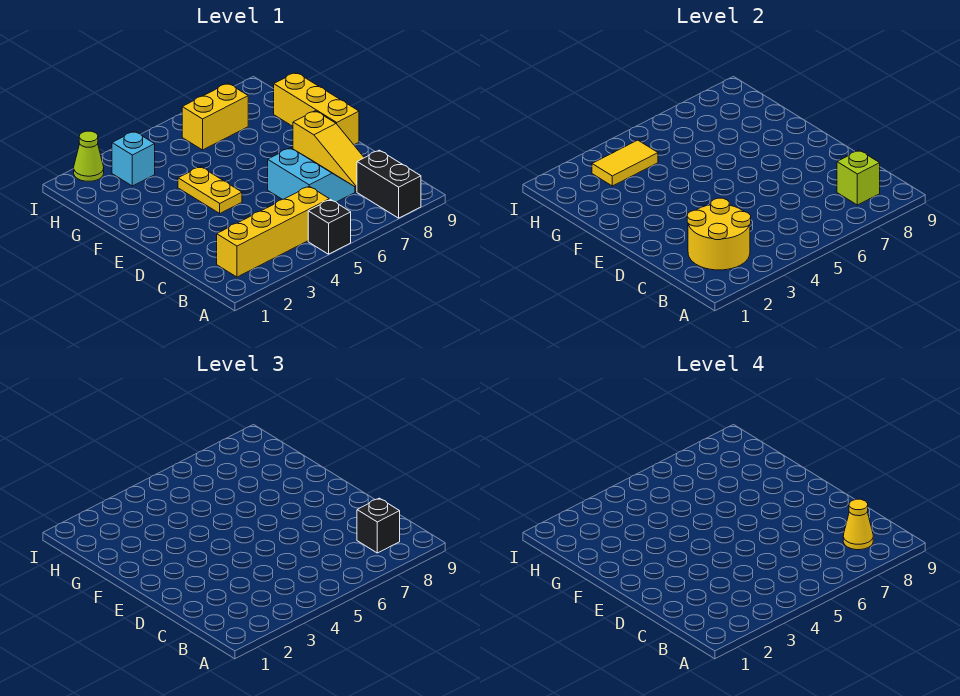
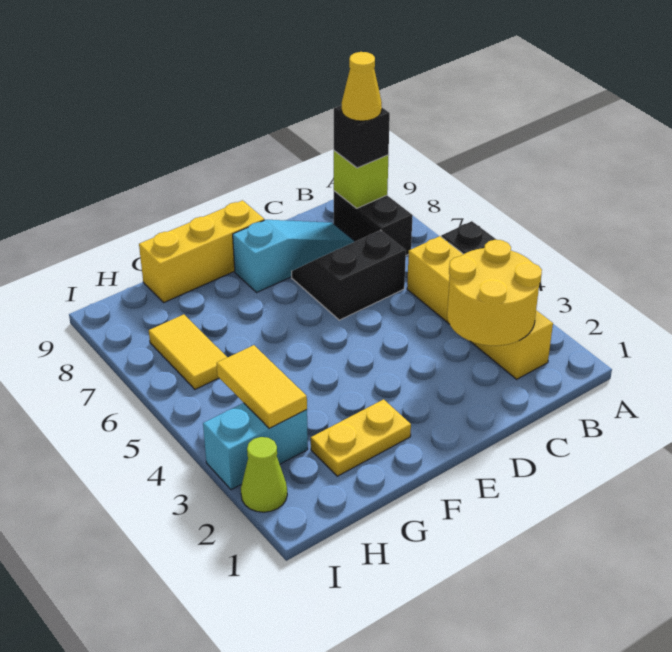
black brick A8:B8 level 1 -> black brick B7:B8 level 1
cyan slope C6:D7 level 1 top 6 -> black slope C6:D7 level 1 top 6
yellow slope C8:E8 level 1 top E -> cyan slope C8:E8 level 1 top E
yellow plate E4:F4 level 1 -> yellow plate F2:G2 level 1
cyan brick H3 level 1 -> cyan brick H3:I3 level 1
yellow brick H6:H7 level 1 -> yellow tile H6:H7 level 1

